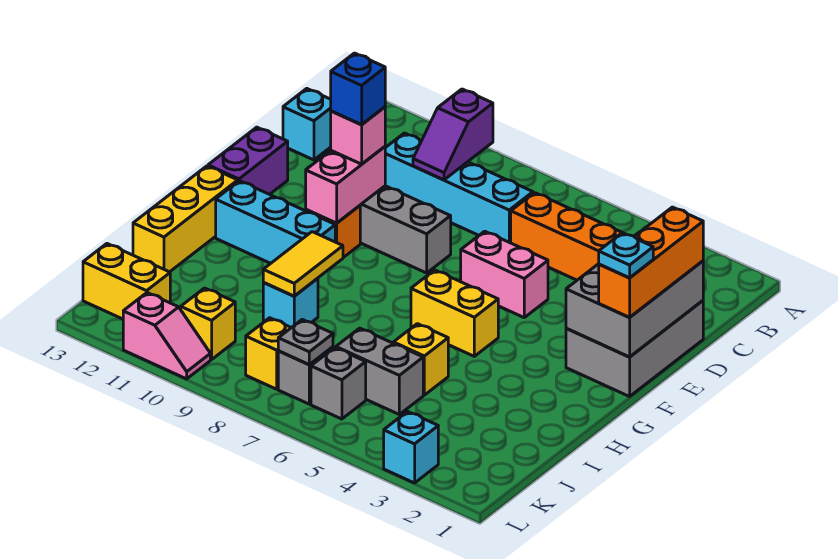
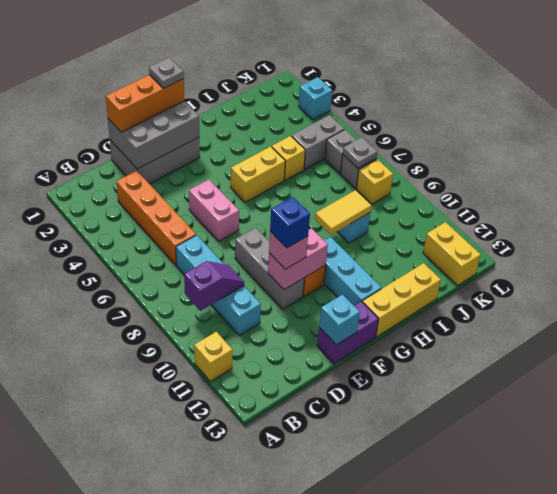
cyan brick C13 level 1 -> cyan brick E13 level 2
cyan plate F1 level 4 -> grey plate F1 level 4
yellow brick G5:G6 level 1 -> yellow brick G5:H5 level 1
grey brick J5:J6 level 1 -> grey brick J5:K5 level 1
yellow brick K10 level 1 -> yellow brick A11 level 1
pink slope L10:L11 level 1 top 11 -> none

